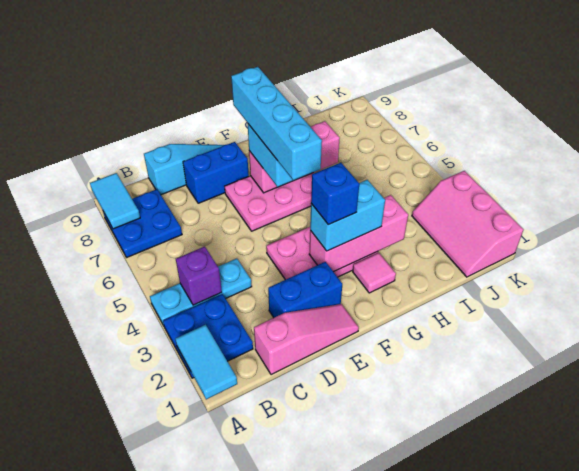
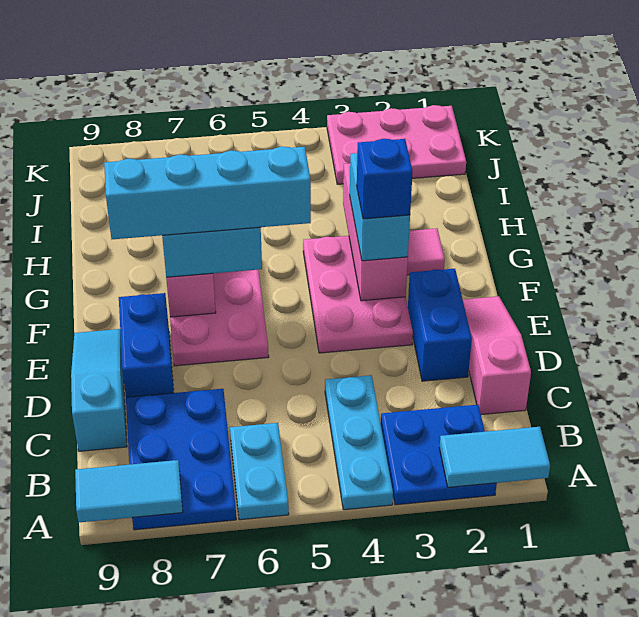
none -> cyan plate A6:B6 level 1
blue plate A7:B8 level 1 -> blue plate A7:C8 level 1
purple brick B4 level 2 -> none
pink slope J1:K3 level 1 top K -> pink plate J1:K3 level 1

